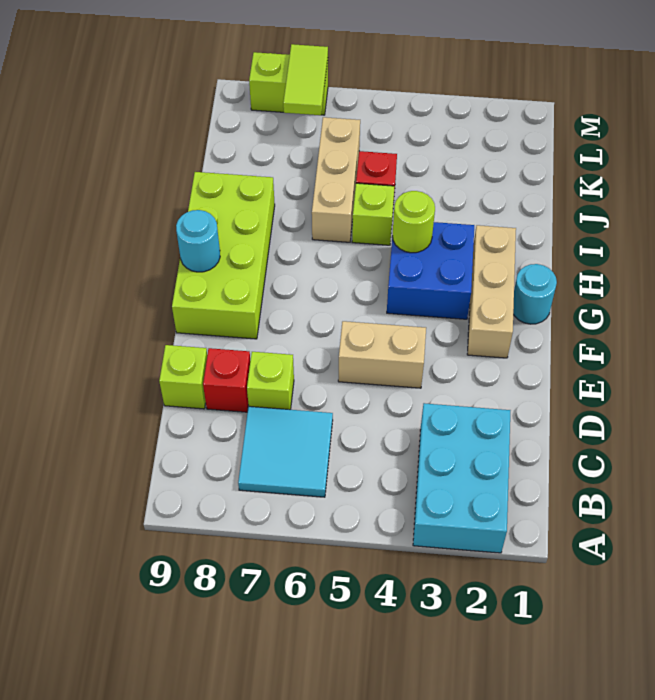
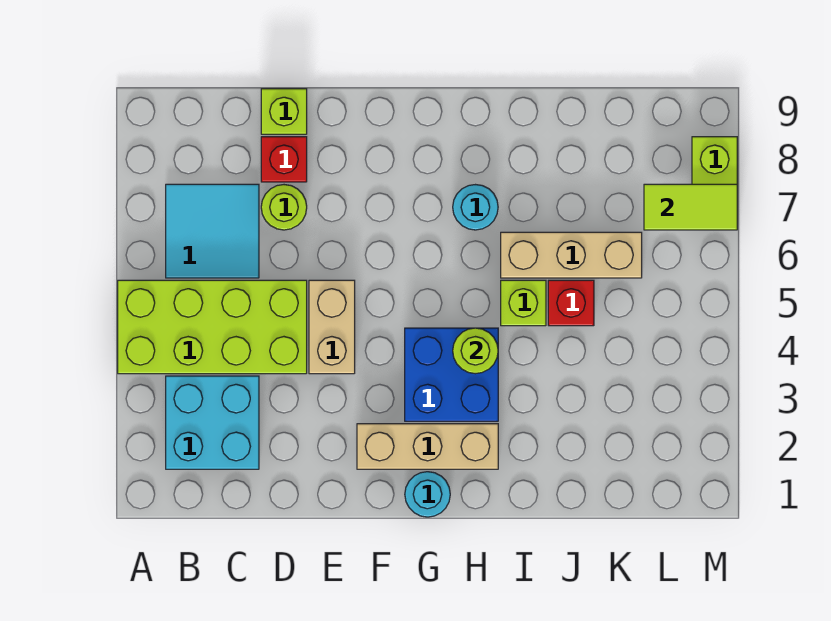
cyan brick A2:C3 level 1 -> cyan brick B2:C3 level 1
lime brick D7 level 1 -> lime round brick D7 level 1
lime brick F8:I9 level 1 -> lime brick A4:D5 level 1
cyan round brick G9 level 2 -> cyan round brick H7 level 1

